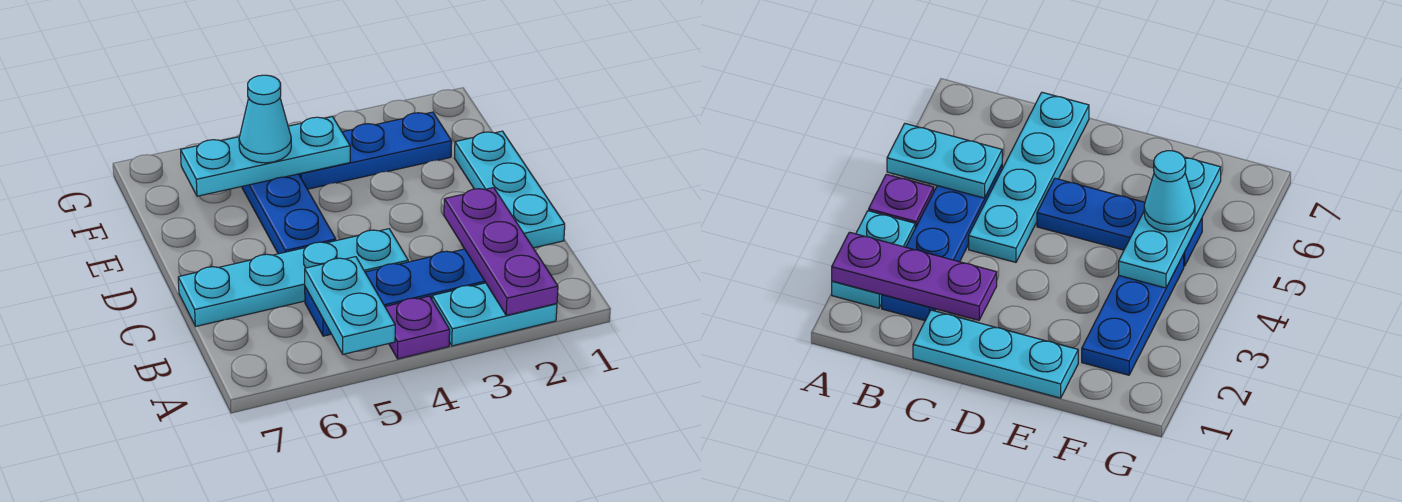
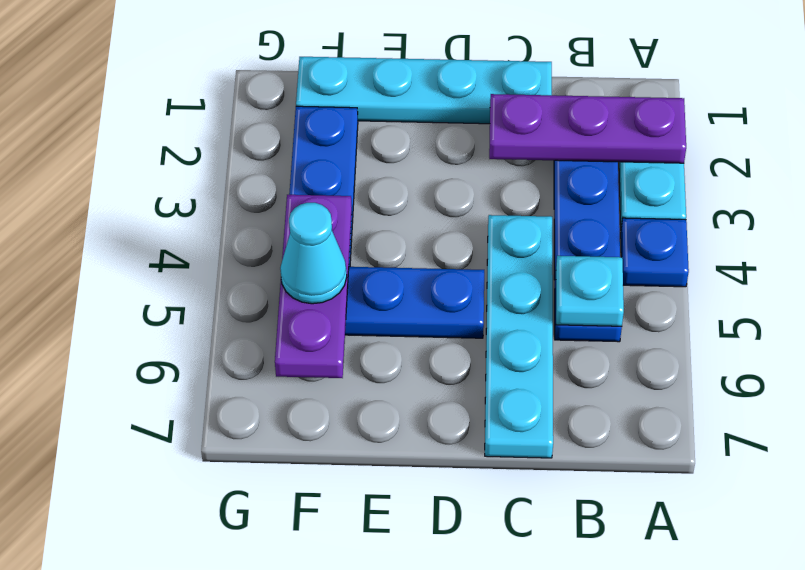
purple plate A4 level 1 -> blue plate A4 level 1
cyan plate A5:B5 level 2 -> cyan plate B5 level 2
cyan plate C1:E1 level 1 -> cyan plate C1:F1 level 1
cyan plate F4:F6 level 2 -> purple plate F4:F6 level 2

